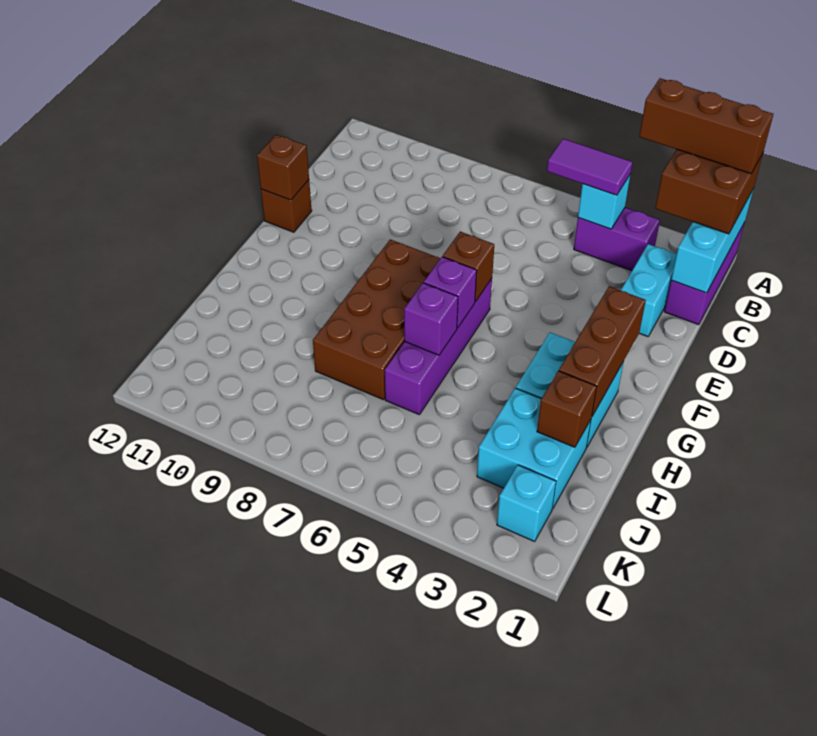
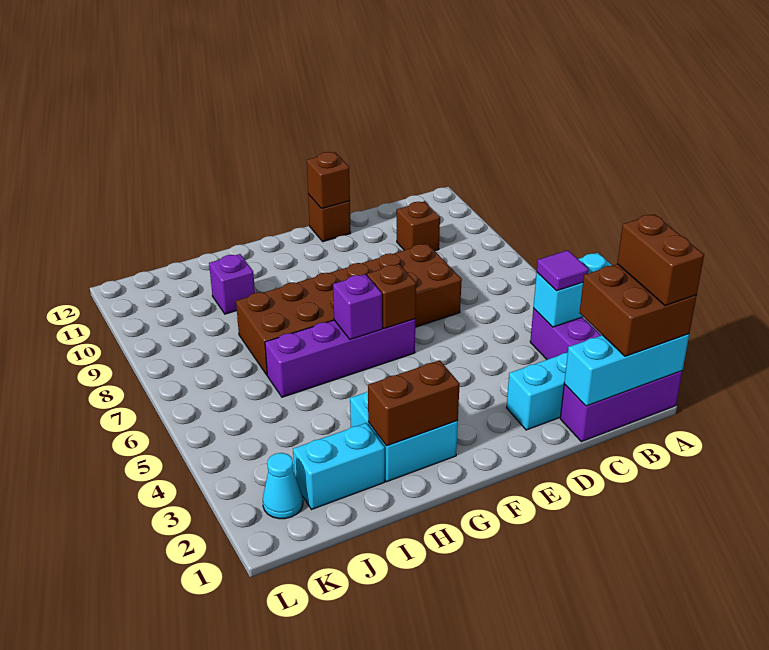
brown brick A1:A3 level 4 -> brown brick A1:A2 level 4
cyan brick B4 level 2 -> cyan brick A4:B4 level 2
purple tile B4:B5 level 3 -> purple tile B4 level 3
brown brick F2:H2 level 2 -> brown brick G2:H2 level 2
brown brick F7:I8 level 1 -> brown brick D7:I8 level 1
purple brick H6 level 2 -> purple brick I10 level 1
cyan brick I2:J3 level 1 -> cyan brick I2:J2 level 1
brown brick I2 level 2 -> brown brick C10 level 1
cyan brick K2 level 1 -> cyan cone K2 level 1

